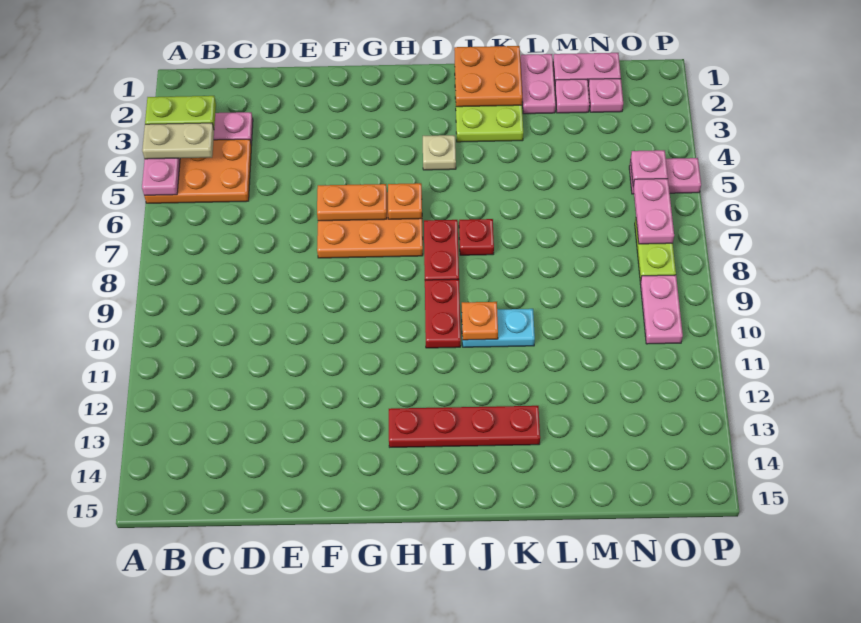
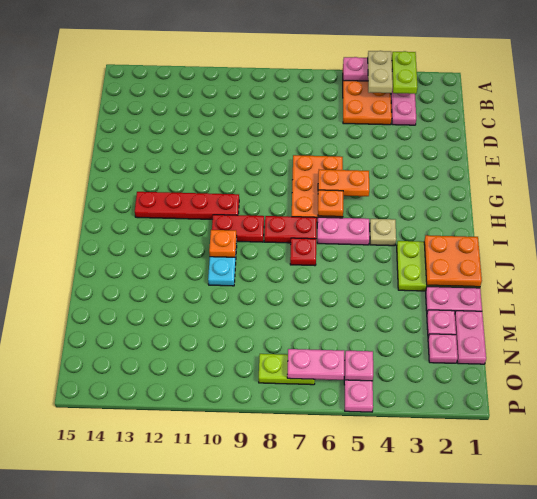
orange plate F6:G6 level 2 -> orange plate G5:G6 level 2
red plate H13:K13 level 1 -> red plate H10:H13 level 1
pink plate O9:O10 level 1 -> pink plate I5:I6 level 1

